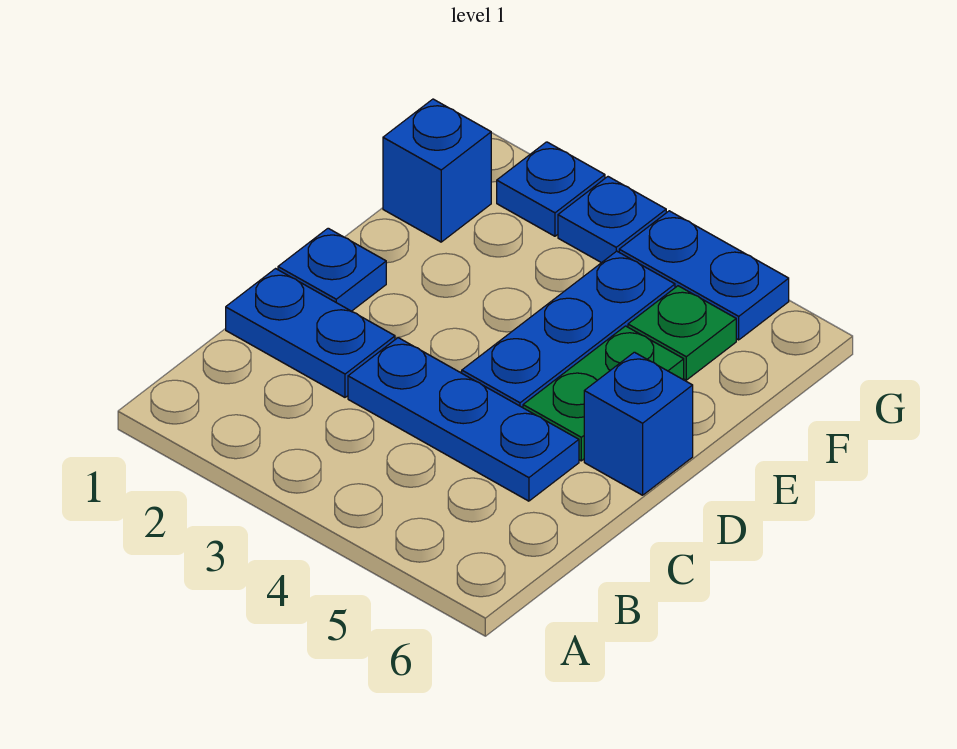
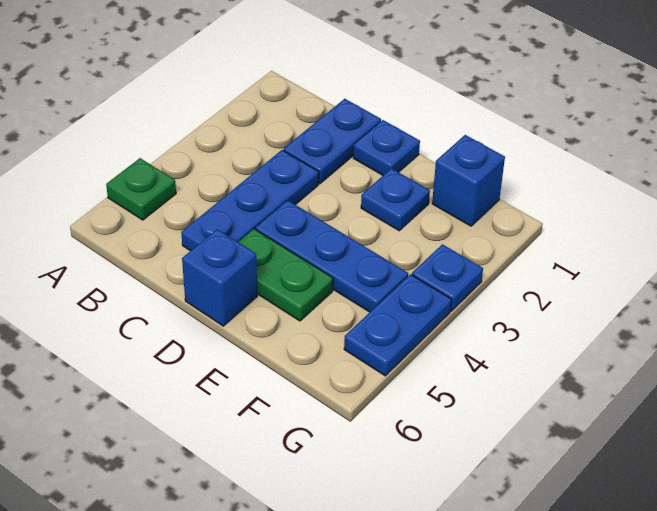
green plate F5 level 1 -> green plate A5 level 1
blue plate G2 level 1 -> blue plate E2 level 1

